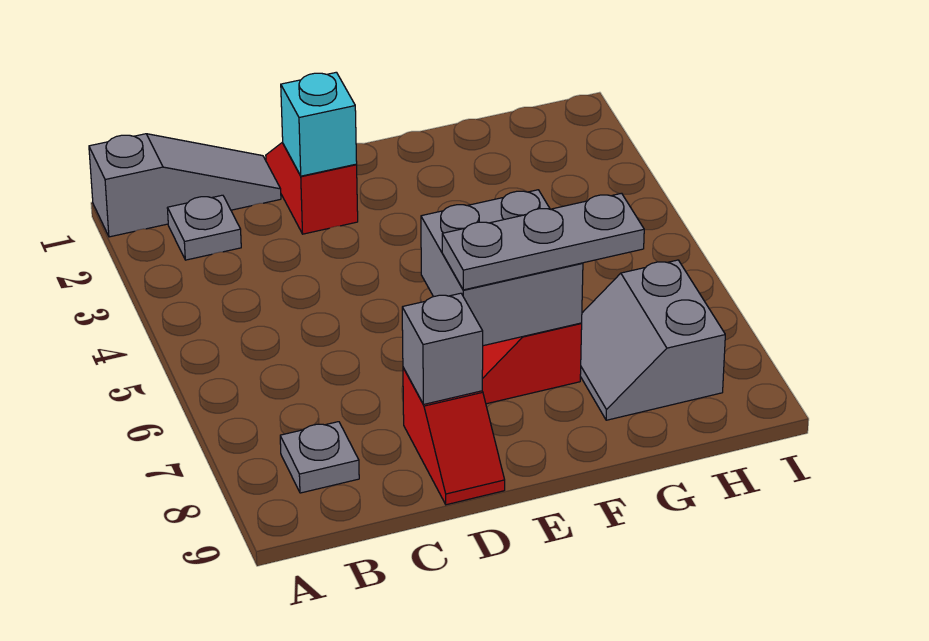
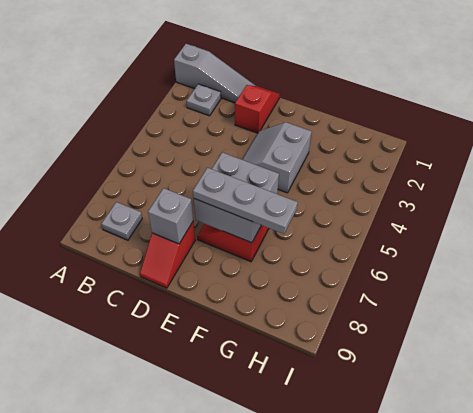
cyan brick D2 level 2 -> none
grey slope G7:H8 level 1 top H -> grey slope E3:F4 level 1 top F

